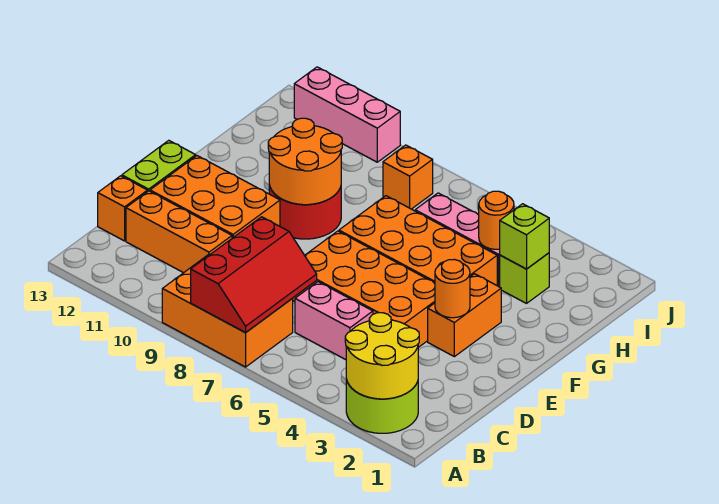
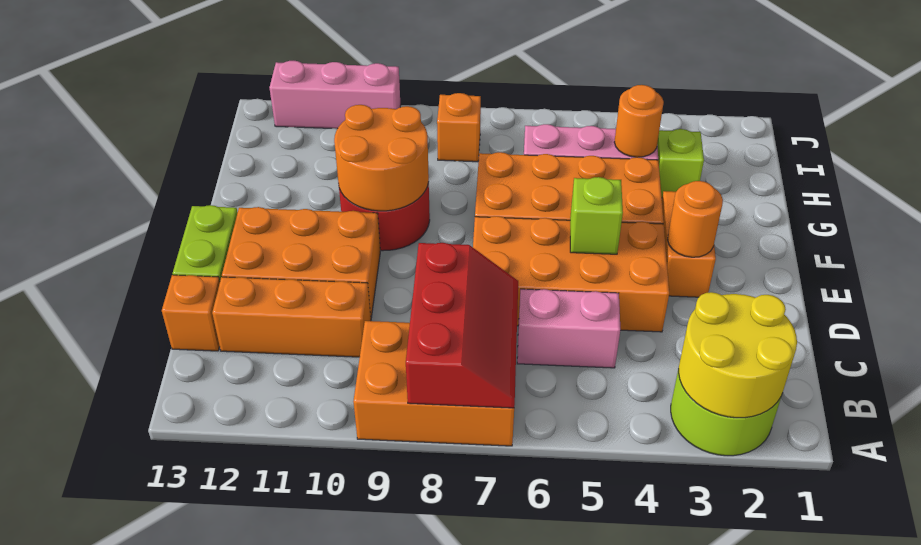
lime brick H3 level 2 -> lime brick E5 level 2

